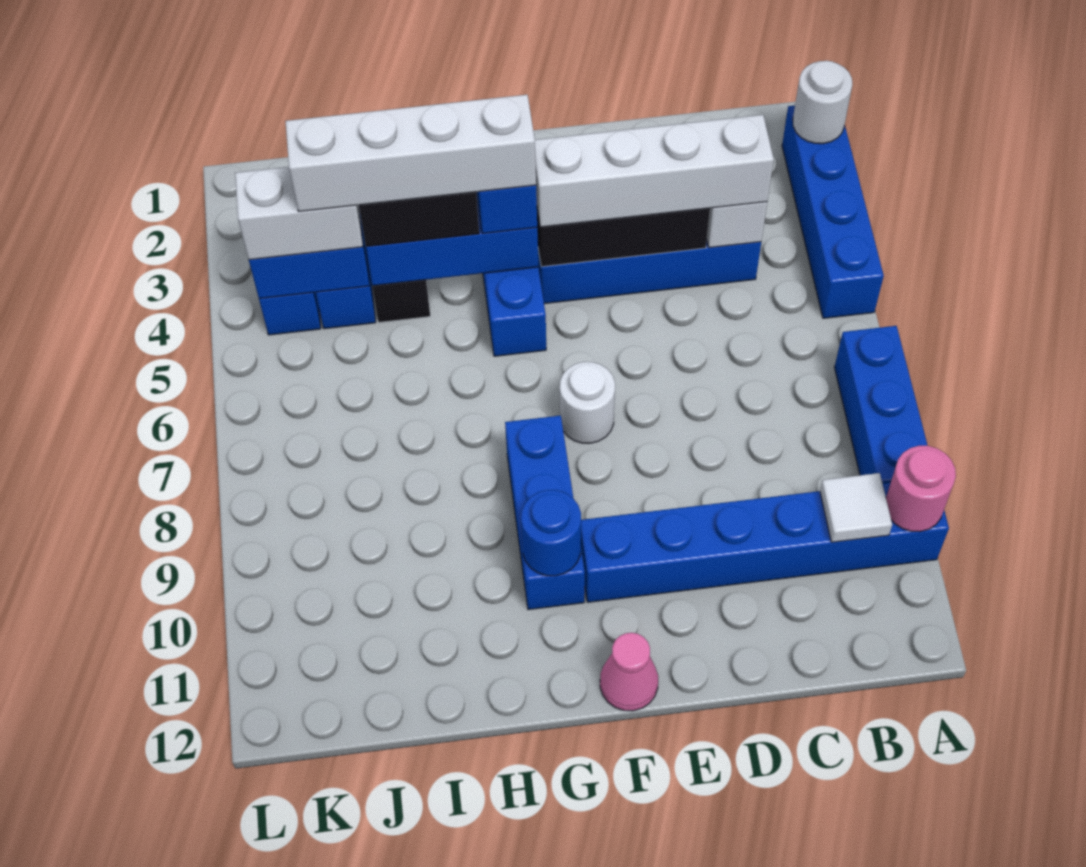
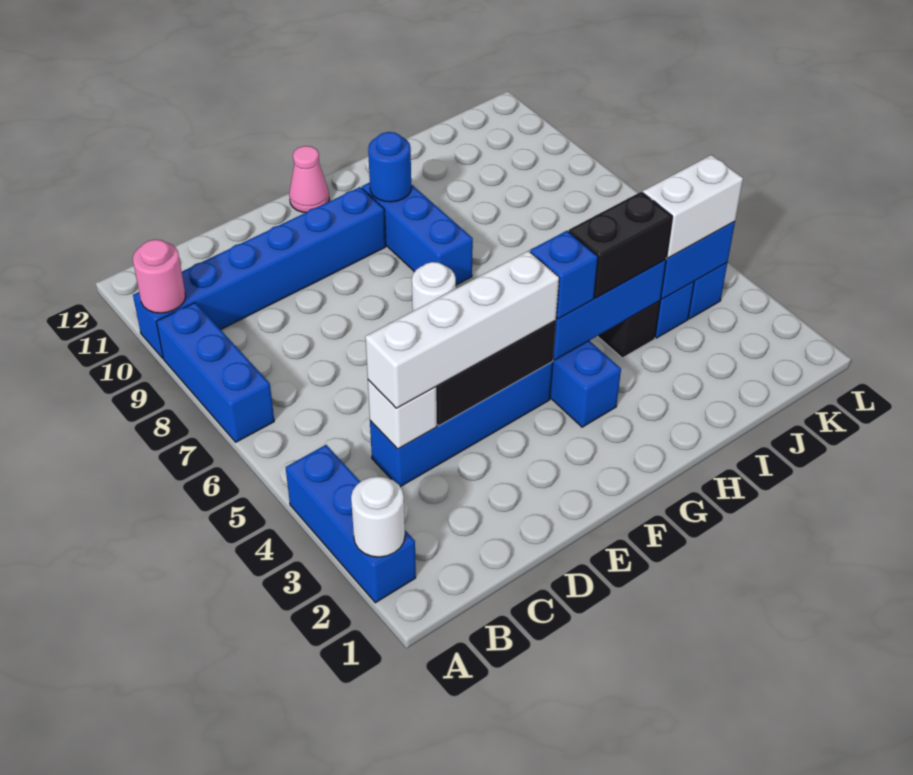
blue brick A2:A5 level 1 -> blue brick A2:A4 level 1
white tile B10 level 2 -> none
white brick G4:J4 level 4 -> none

